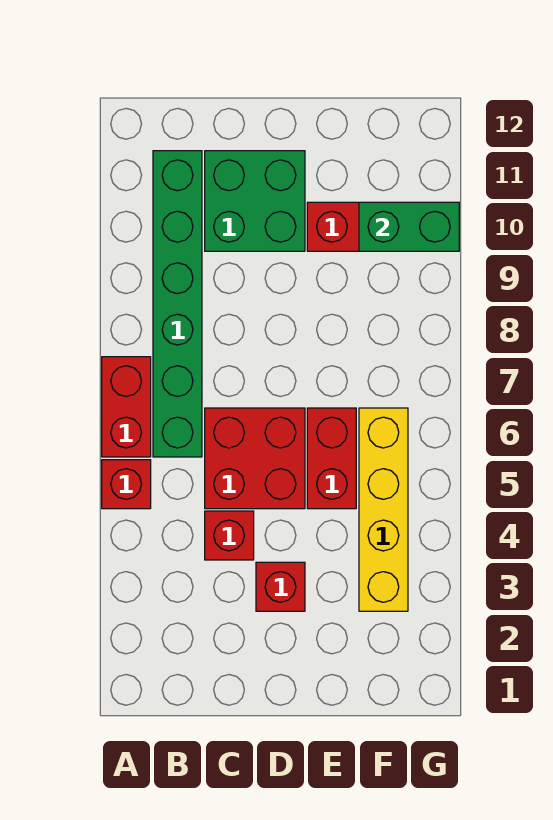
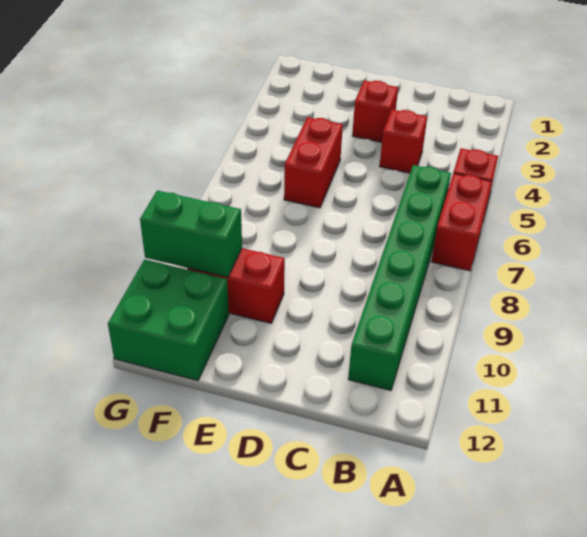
red brick C5:D6 level 1 -> none
green brick C10:D11 level 1 -> green brick F11:G12 level 1
yellow brick F3:F6 level 1 -> none

